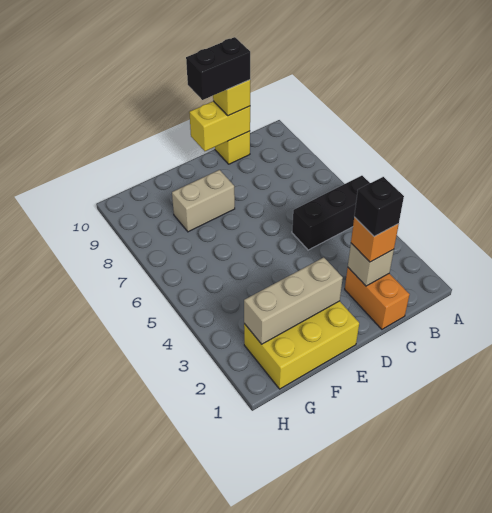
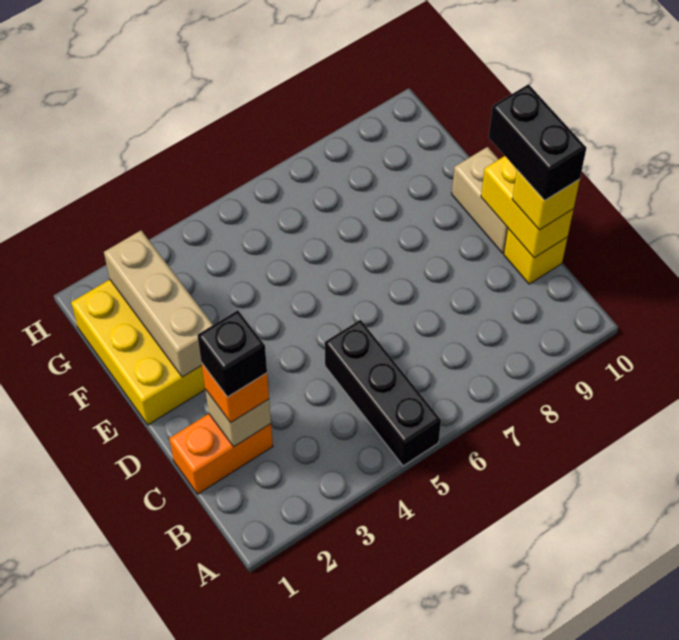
tan brick E8:F8 level 1 -> tan brick D10:E10 level 1

